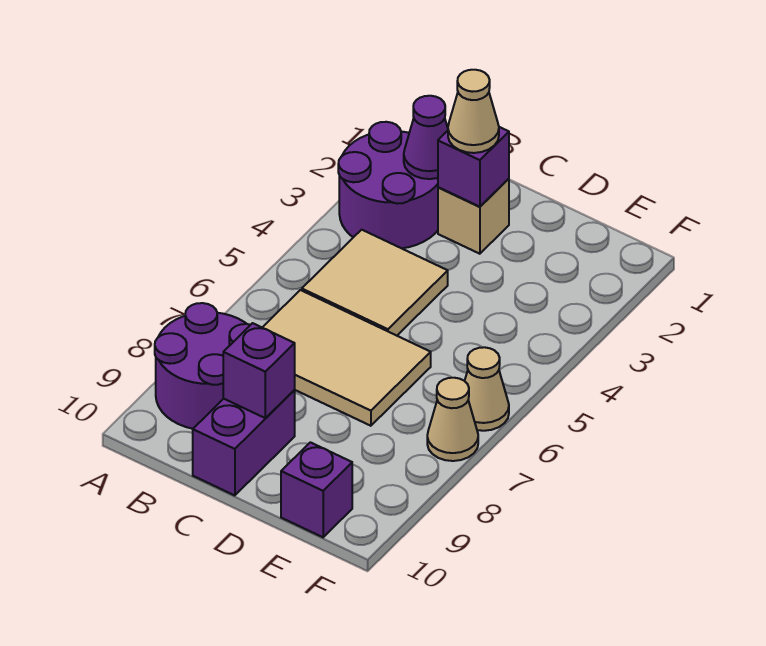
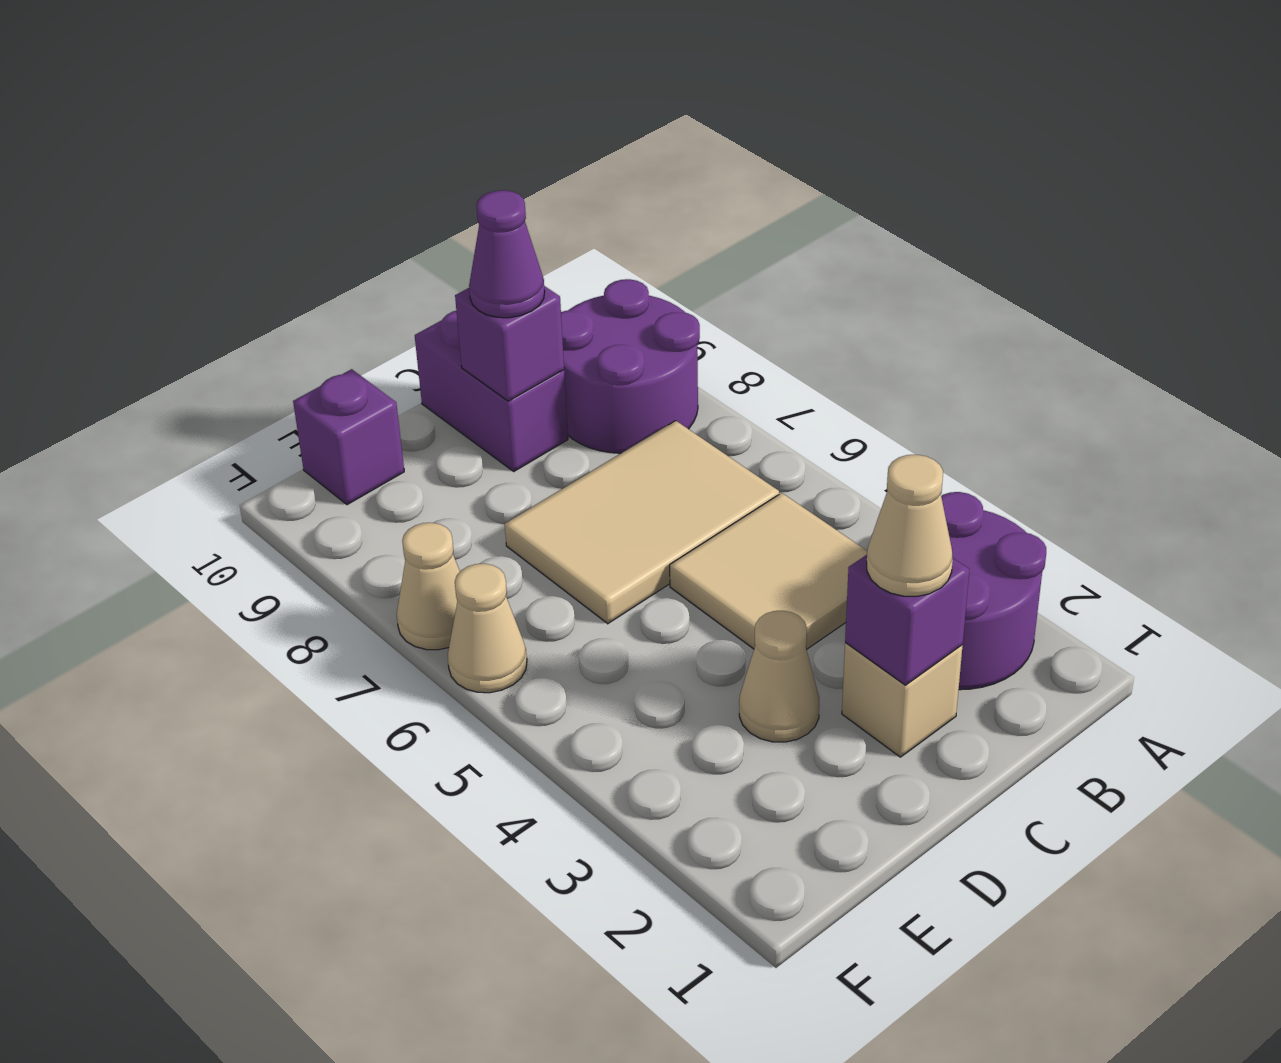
purple cone B2 level 2 -> purple cone C9 level 3
none -> tan cone D3 level 1

